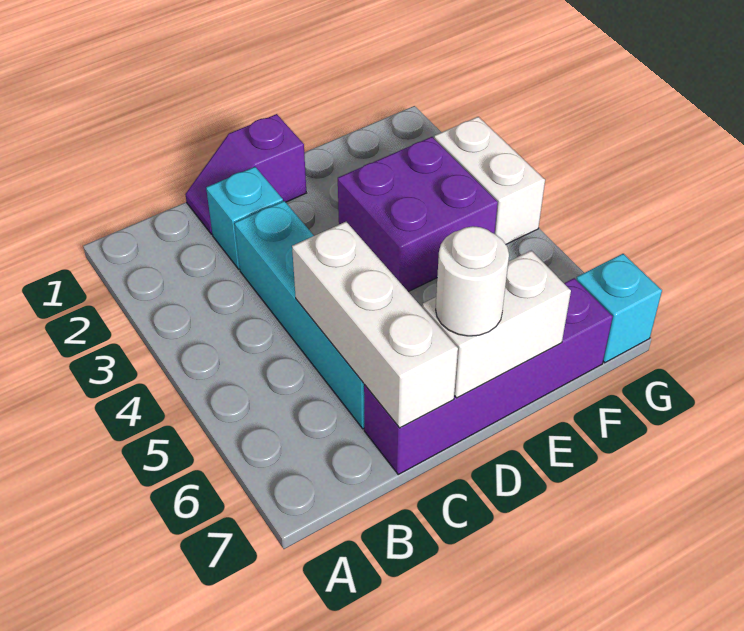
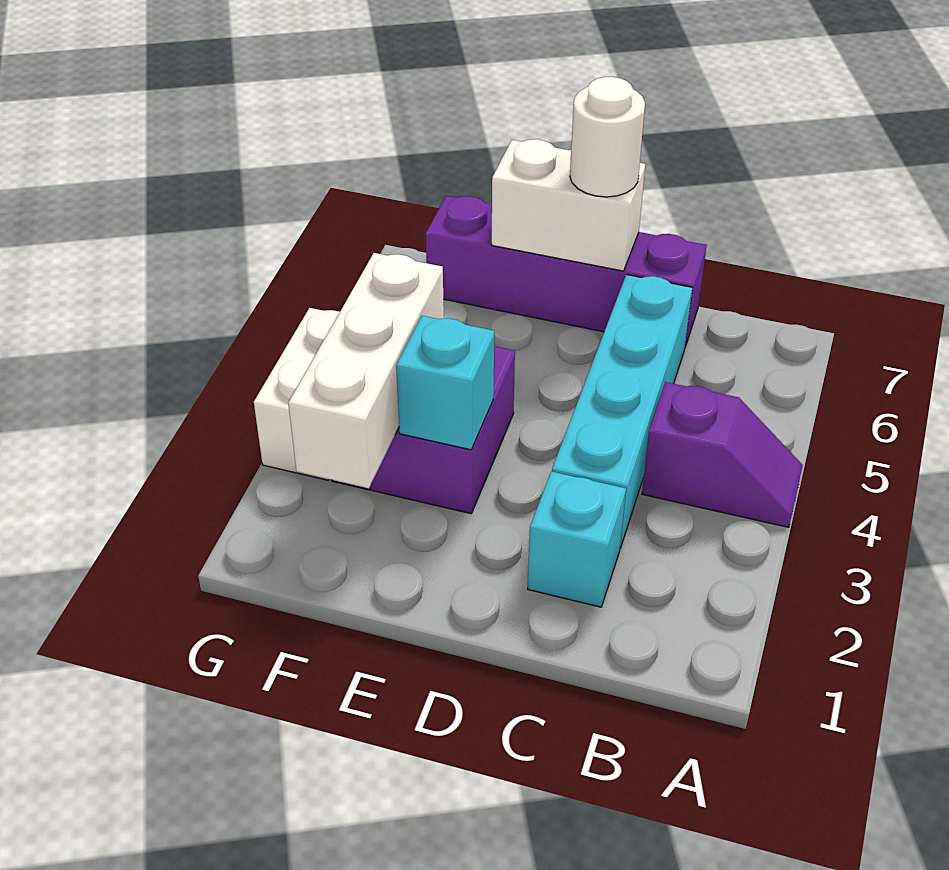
purple slope C1:D1 level 1 top D -> purple slope A4:B4 level 1 top B
white brick C5:C7 level 2 -> white brick F2:F4 level 2
cyan brick G7 level 1 -> cyan brick E3 level 2

